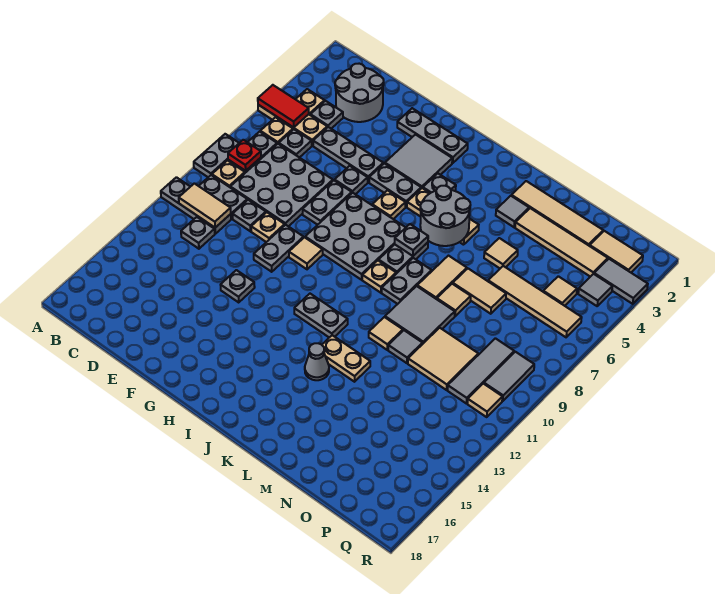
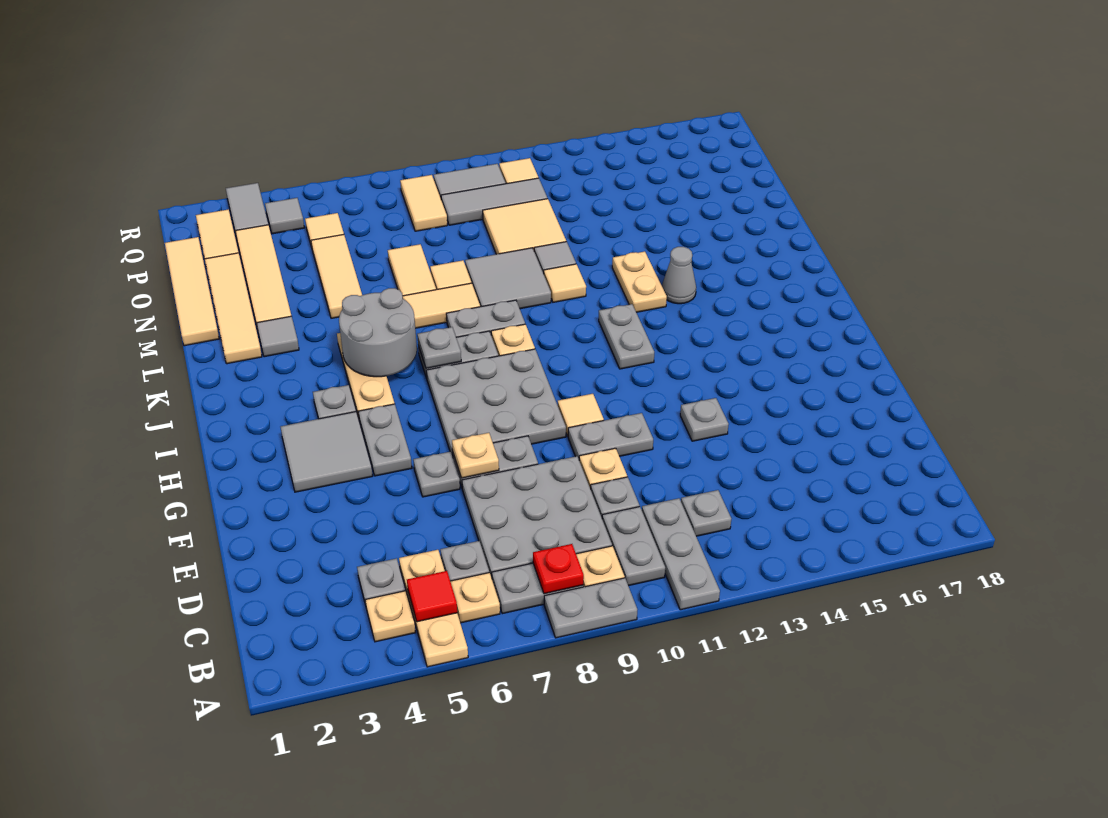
red tile A5:B5 level 2 -> red tile B5 level 2
tan tile B11:C11 level 2 -> tan tile P8:Q8 level 1
grey round brick C2:D3 level 1 -> none
grey plate D5:F5 level 1 -> none
grey plate F2:H2 level 1 -> none
tan plate H6 level 1 -> tan plate F7 level 2
tan tile M5 level 1 -> tan tile M5:O5 level 1
tan tile N6:Q6 level 1 -> tan tile M1:P1 level 1

